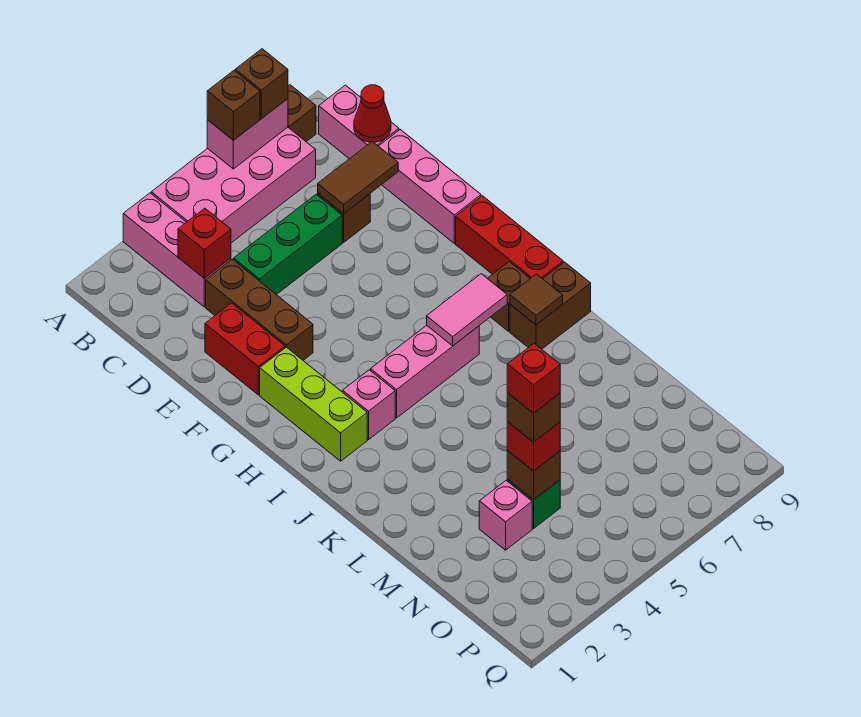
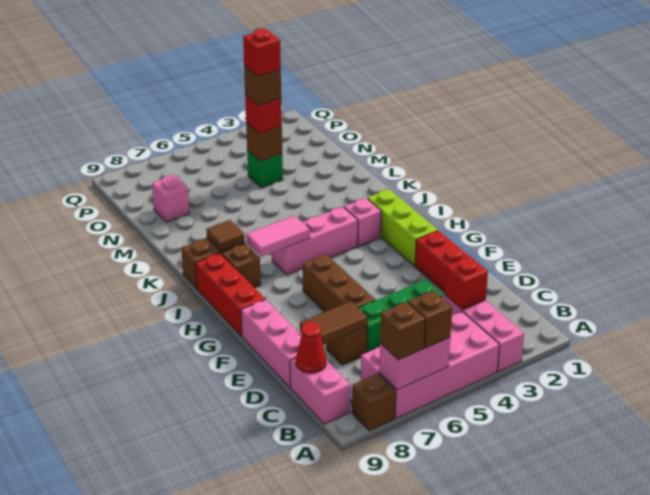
brown brick D3:F3 level 1 -> brown brick E6:G6 level 1
pink brick N3 level 1 -> pink brick N8 level 1

